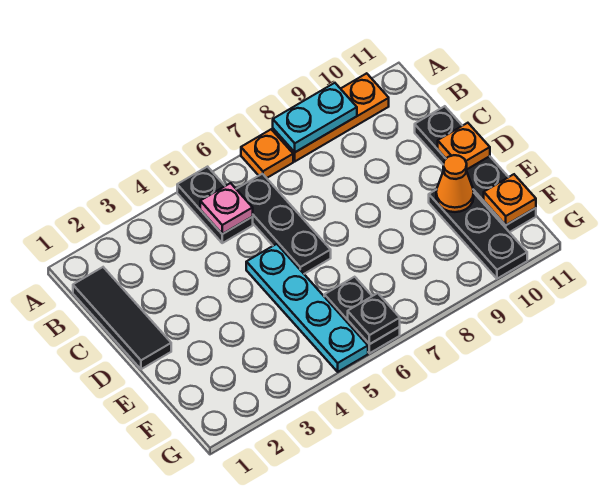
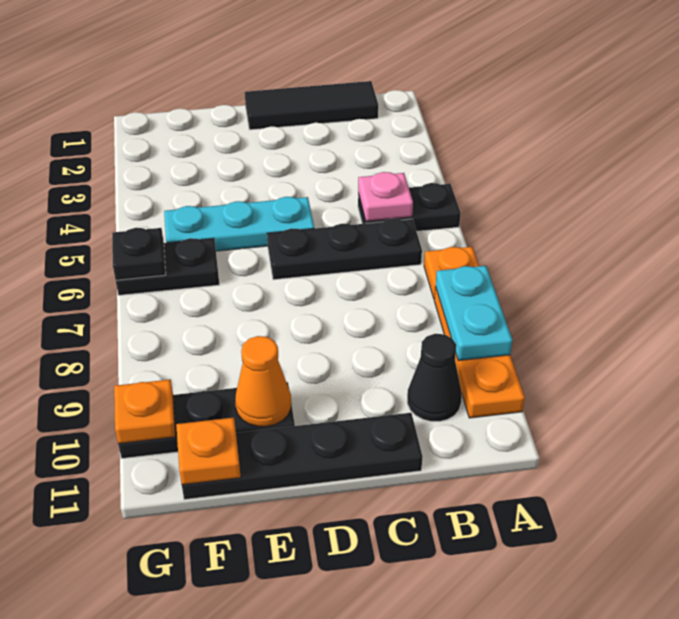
none -> black cone B10 level 1
cyan plate D5:G5 level 1 -> cyan plate D5:F5 level 1
orange plate D11 level 2 -> orange plate G10 level 2

